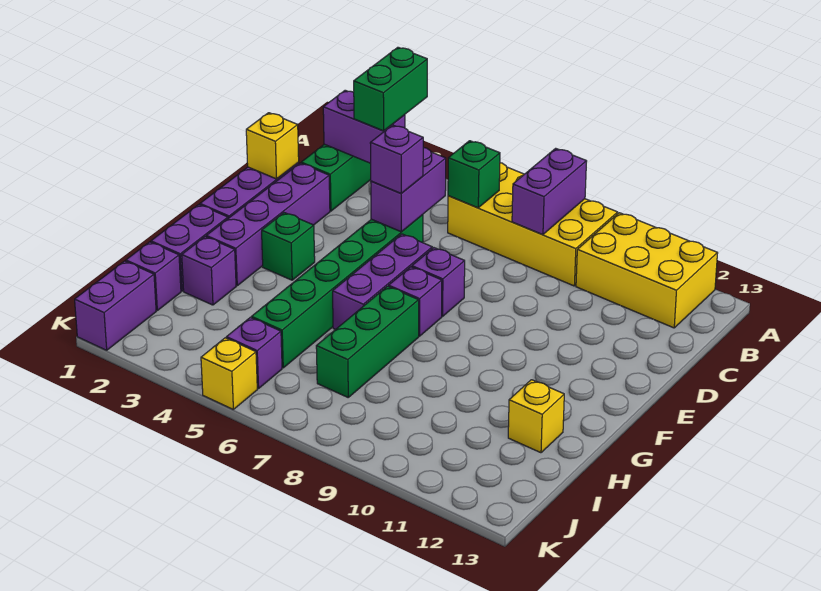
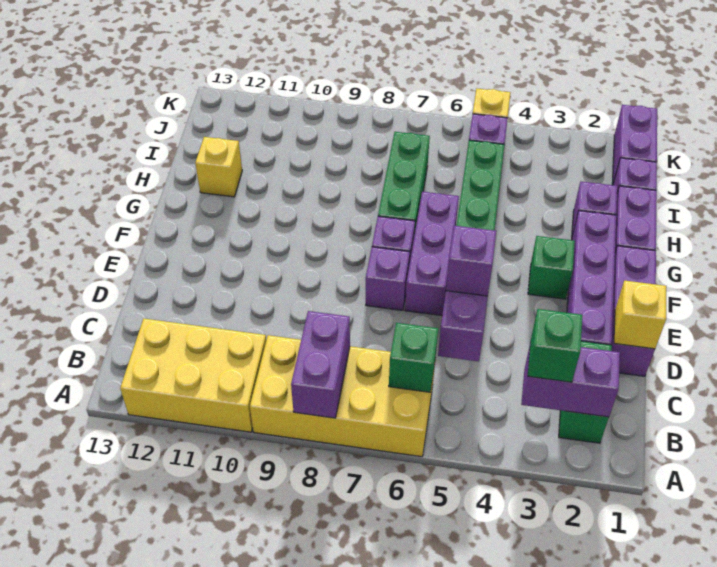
green brick A3:B3 level 3 -> green brick B3 level 3

